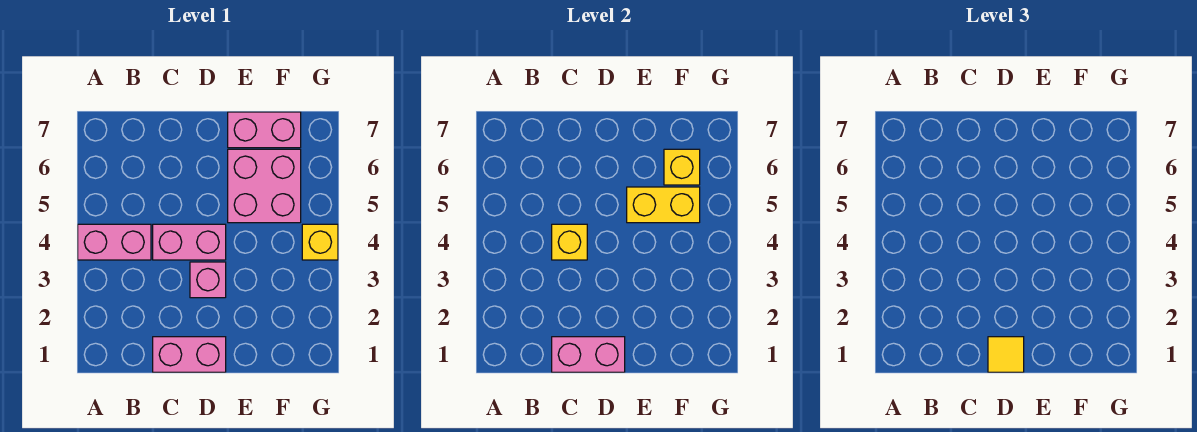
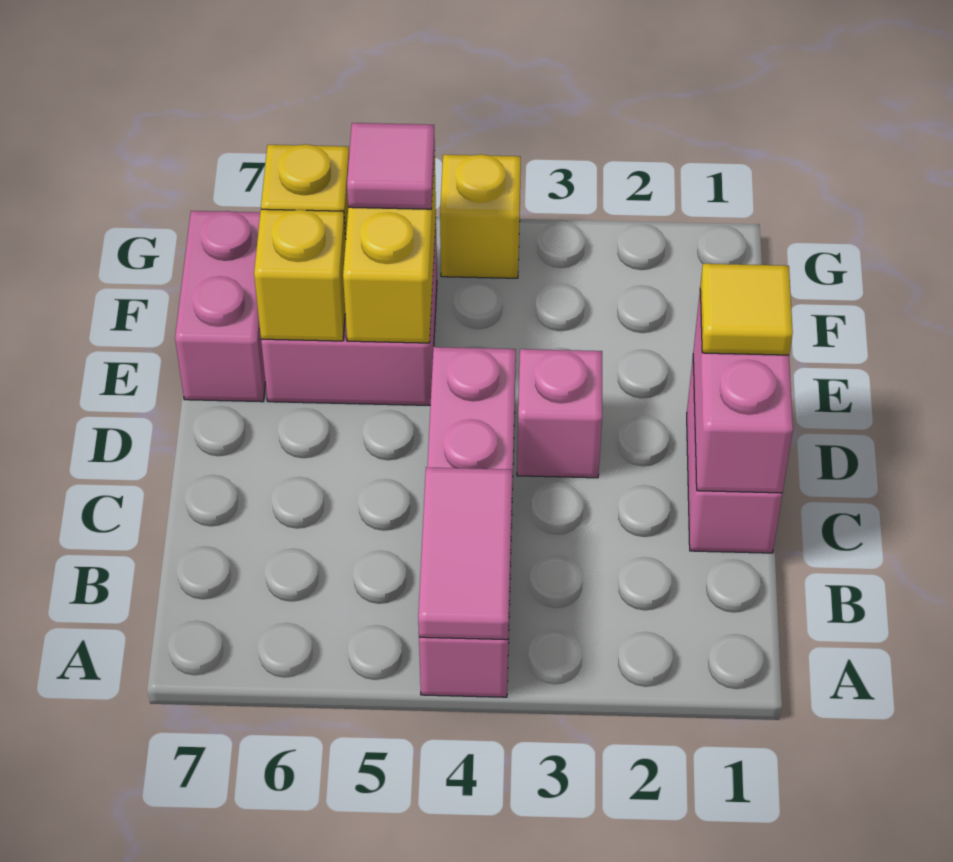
none -> pink tile A4:B4 level 2
yellow brick C4 level 2 -> yellow brick E6 level 2
none -> pink tile F5 level 3

